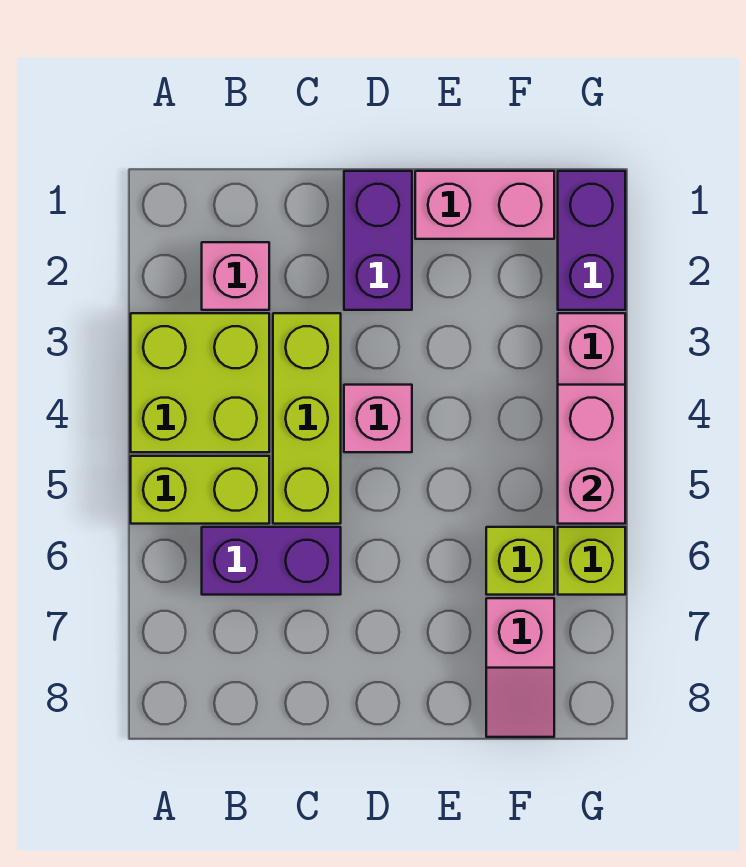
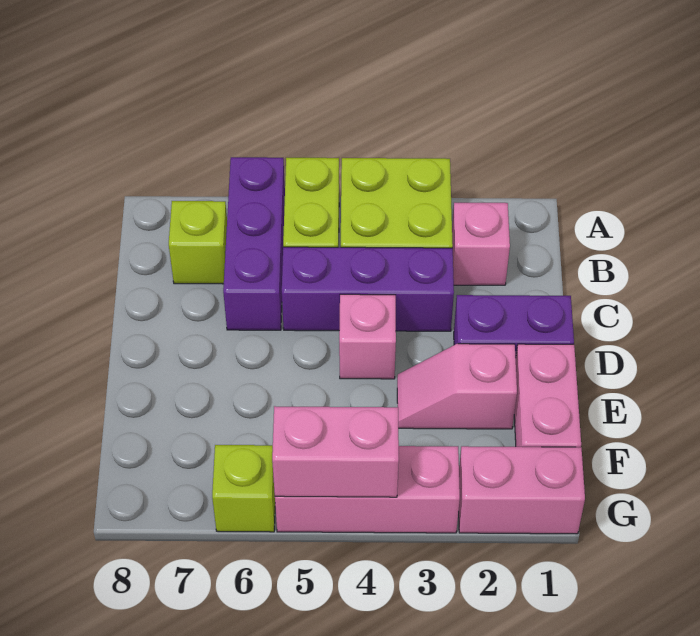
purple brick B6:C6 level 1 -> purple brick A6:C6 level 1
lime brick C3:C5 level 1 -> purple brick C3:C5 level 1
lime brick F6 level 1 -> lime brick B7 level 1
pink slope F7:F8 level 1 top 7 -> pink slope E2:E3 level 1 top 2
purple brick G1:G2 level 1 -> pink brick G1:G2 level 1

